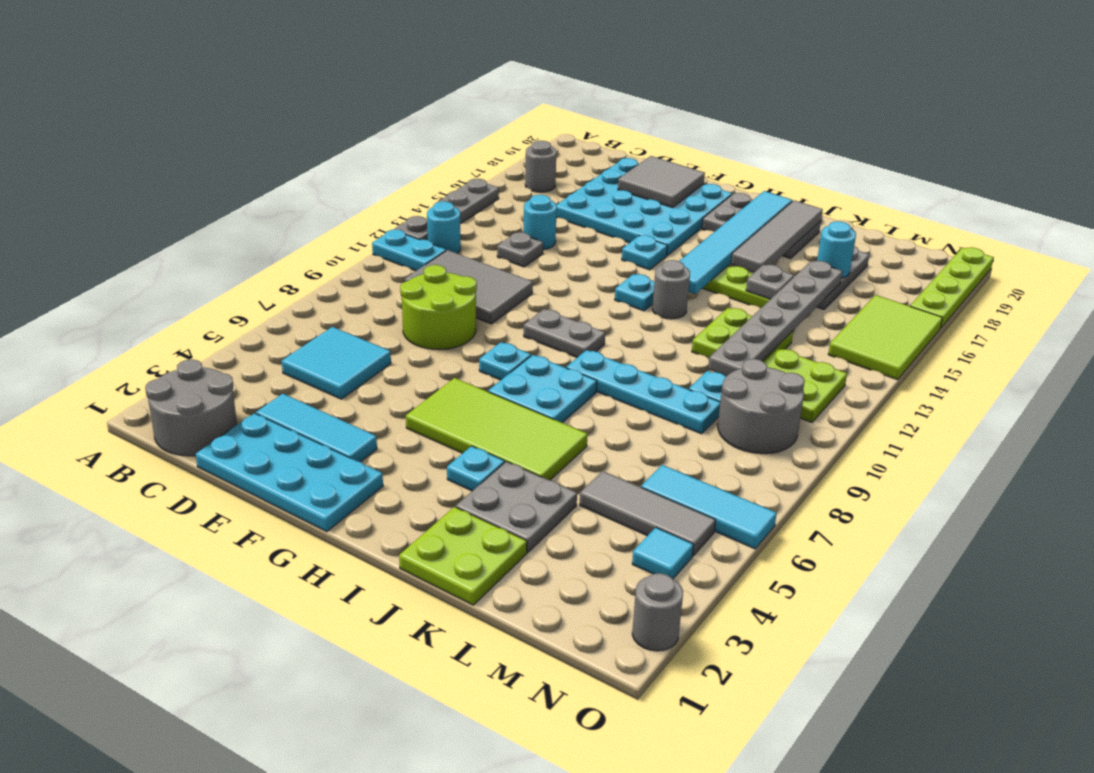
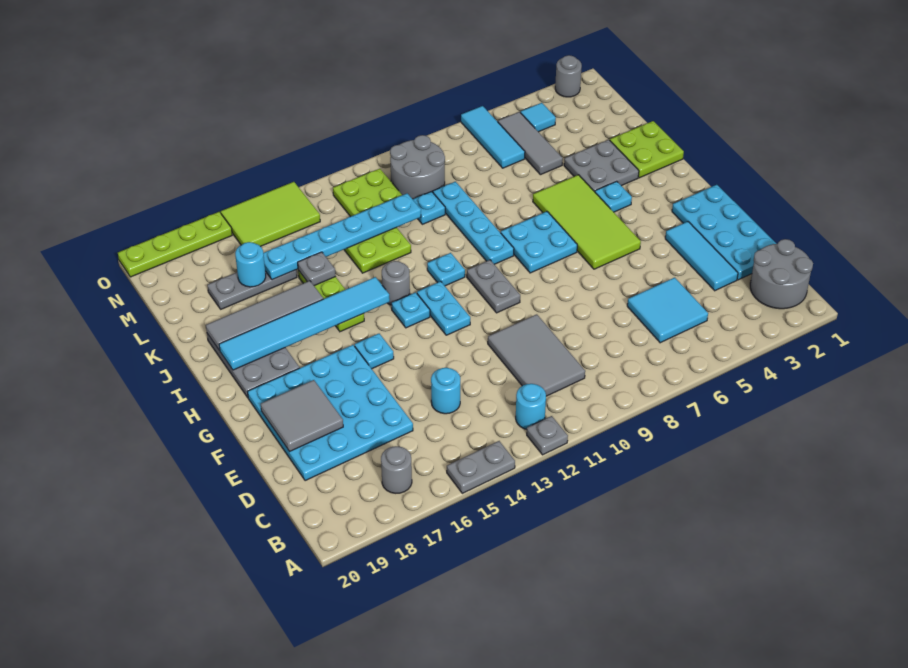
cyan plate A11:B11 level 1 -> cyan plate G12:H12 level 1
lime round brick D8:E9 level 1 -> none
grey plate D13 level 1 -> none
cyan plate G8 level 1 -> cyan plate I11 level 1
grey plate L11:L16 level 2 -> cyan plate L11:L16 level 2

